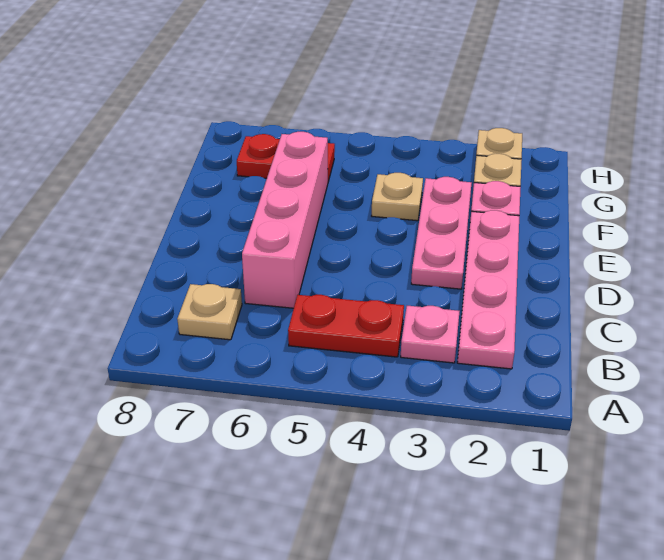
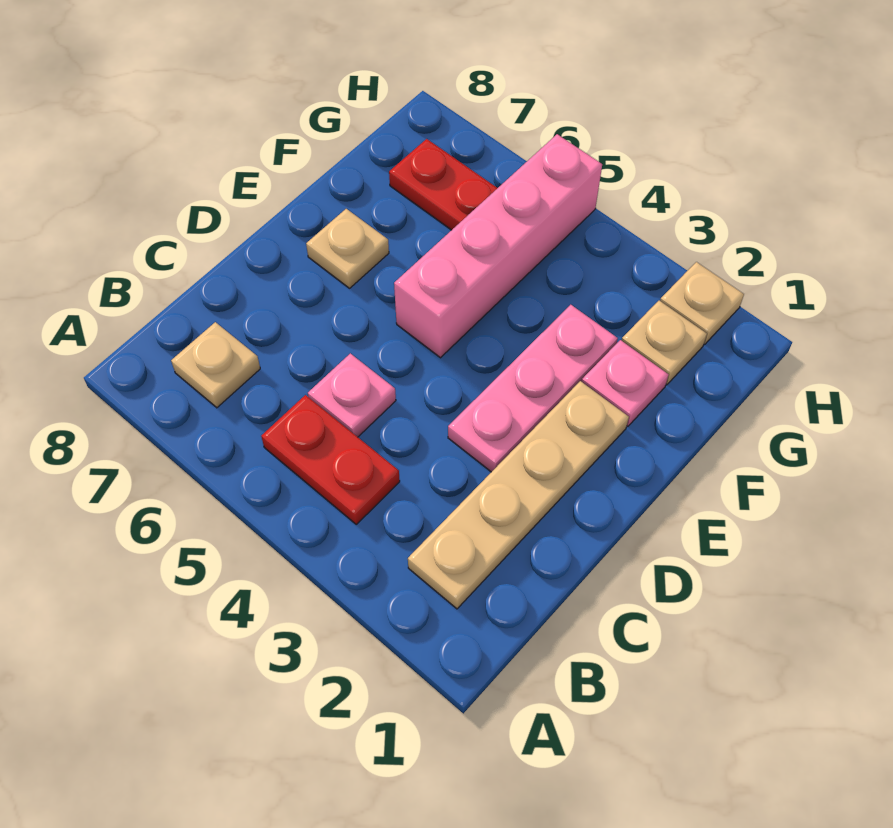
pink plate B2:E2 level 1 -> tan plate B2:E2 level 1
pink plate B3 level 1 -> pink plate C5 level 1
pink brick C6:F6 level 1 -> pink brick E5:H5 level 1
tan plate F4 level 1 -> tan plate E7 level 1

